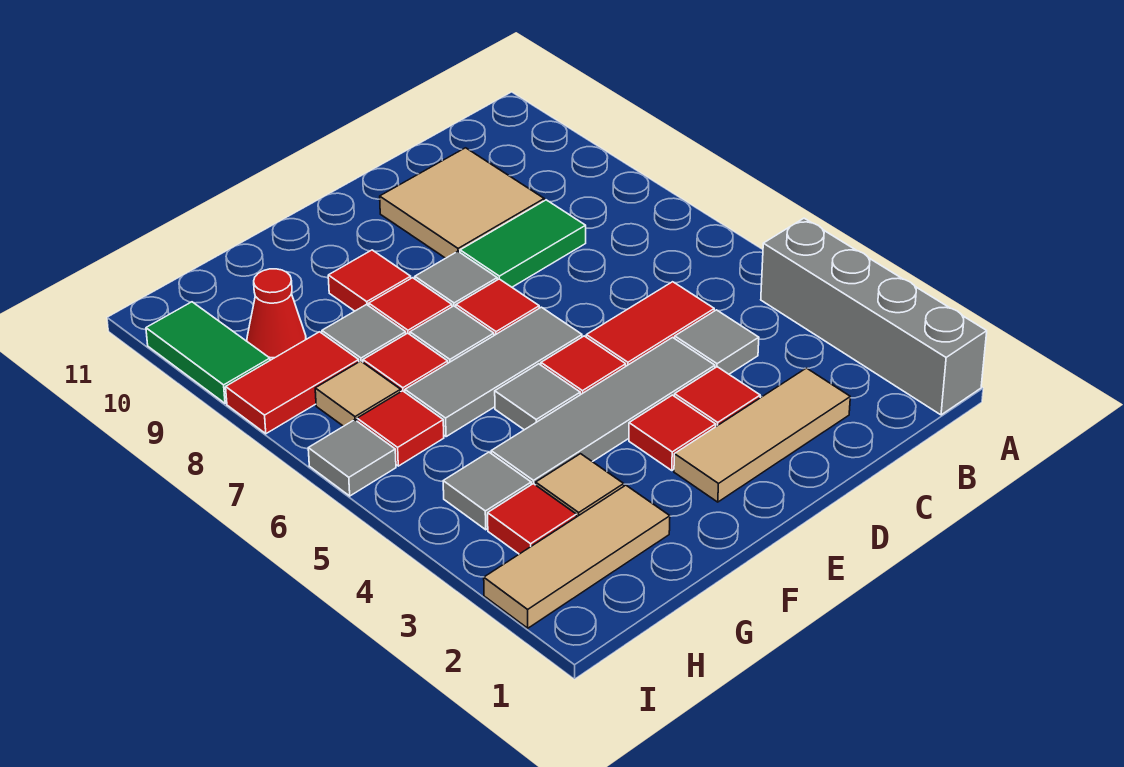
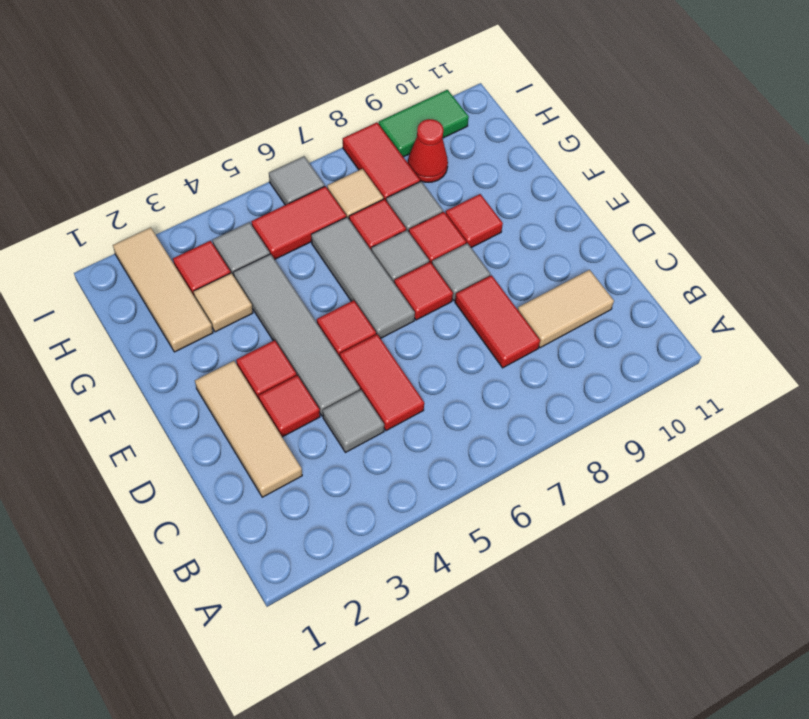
grey brick A1:A4 level 1 -> none
green tile C8:D8 level 1 -> red tile C8:D8 level 1
tan tile C9:D10 level 1 -> tan tile C9:C10 level 1
grey tile F5 level 1 -> none
red tile H6 level 1 -> red tile H5:H6 level 1

